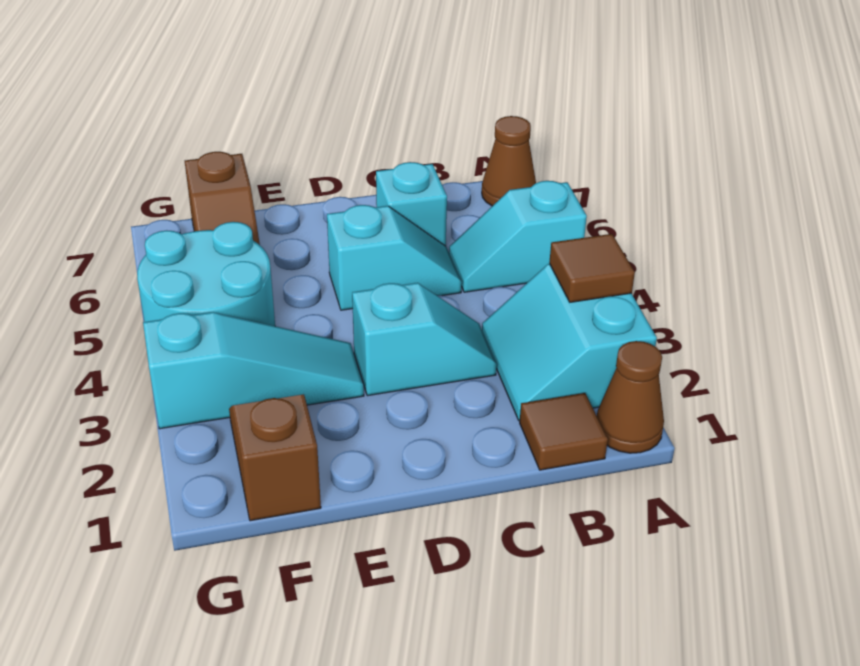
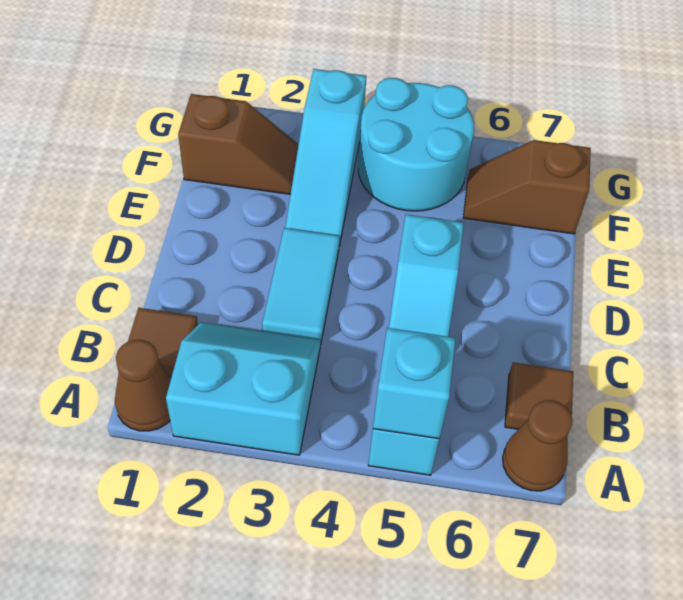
brown tile A3 level 2 -> brown tile B7 level 1
cyan slope C3:D3 level 1 top D -> cyan tile C3:D3 level 1
cyan brick C6 level 1 -> cyan brick A5 level 2

